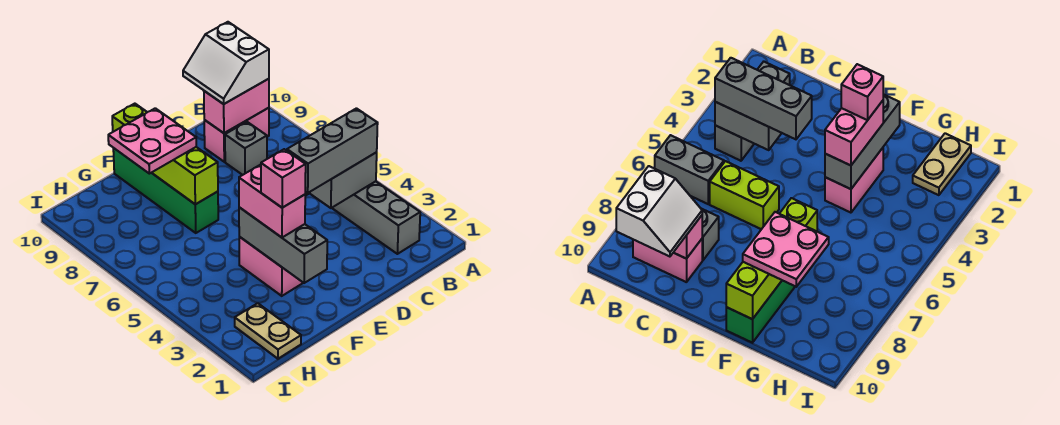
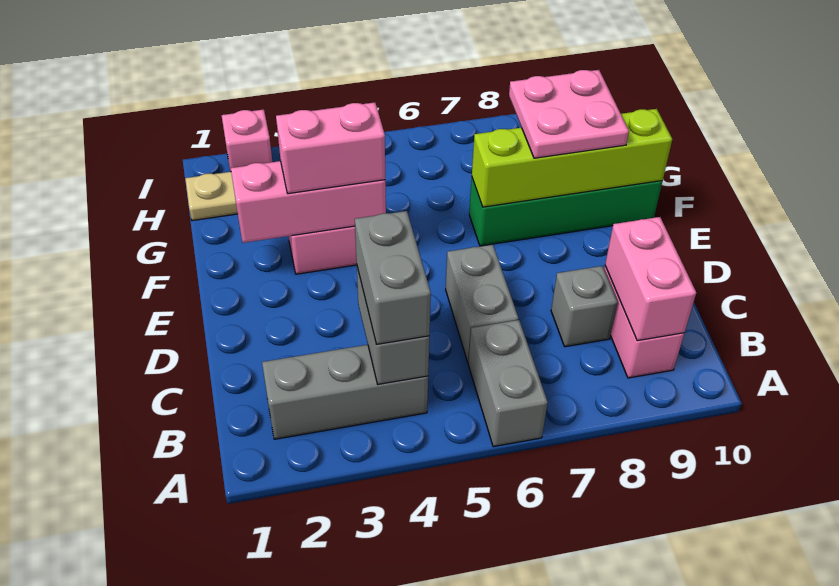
grey brick B4:D4 level 3 -> grey brick B4:C4 level 3
white slope B9:C10 level 3 top B -> none
lime brick C6:D6 level 1 -> grey brick C6:D6 level 1
grey brick F2:F4 level 2 -> pink brick F2:F4 level 2
pink brick F3 level 4 -> pink brick I2 level 1

